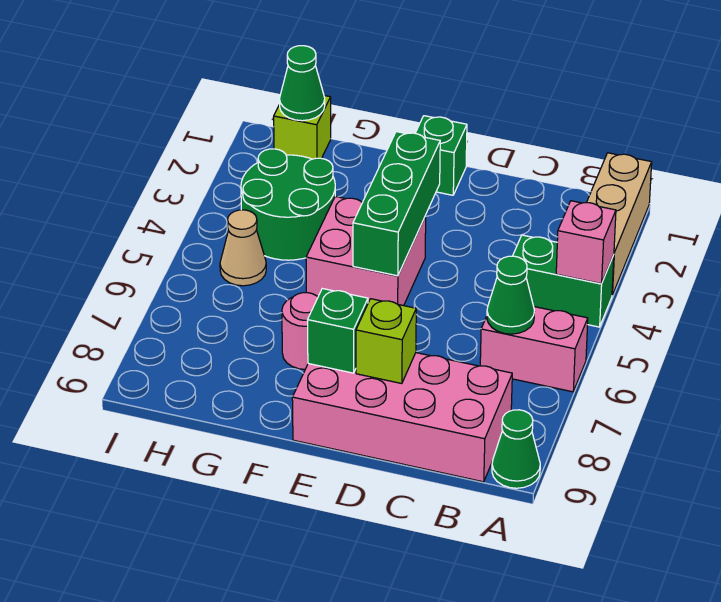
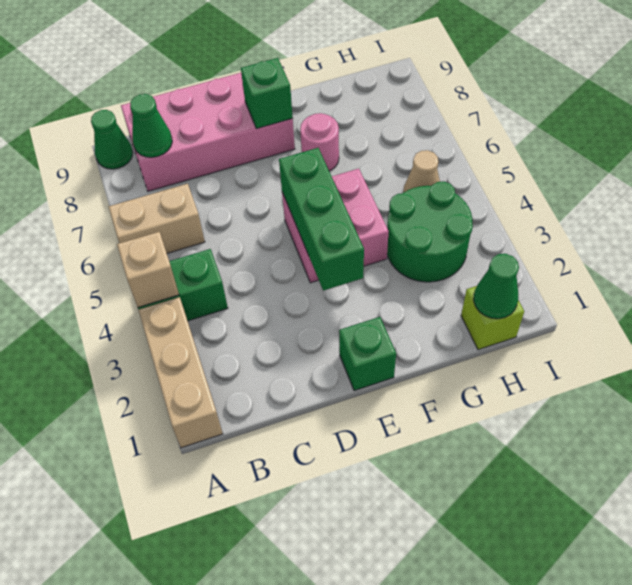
pink brick A4 level 2 -> tan brick A4 level 2
pink brick A6:B6 level 1 -> tan brick A6:B6 level 1
green cone B6 level 2 -> green cone B8 level 2
lime brick D8 level 2 -> none

